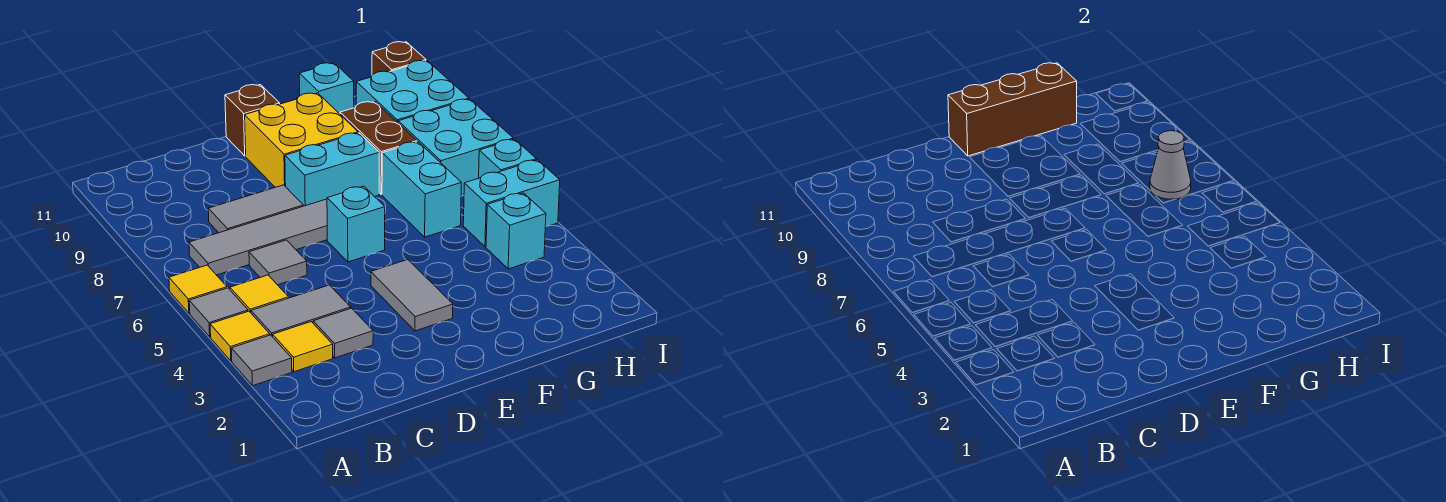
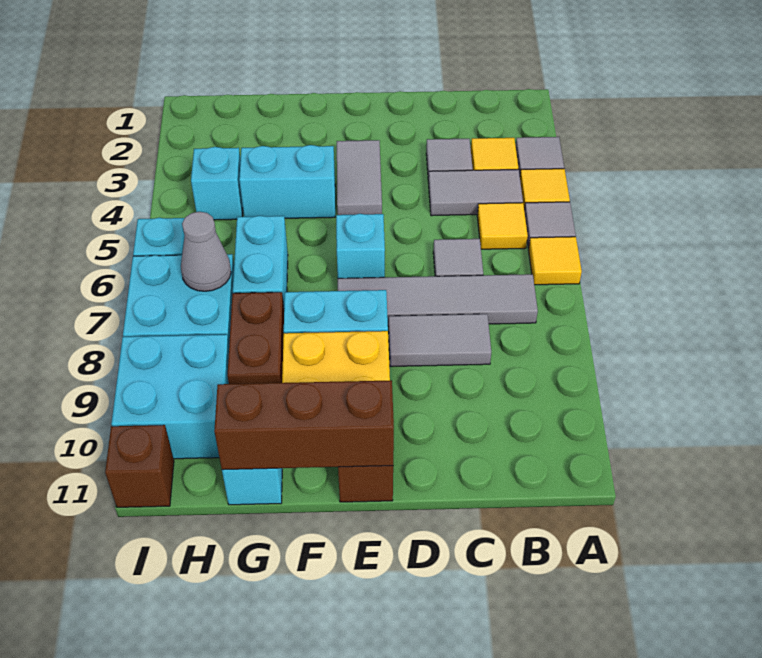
cyan brick H5:I5 level 1 -> cyan brick F4:G4 level 1

